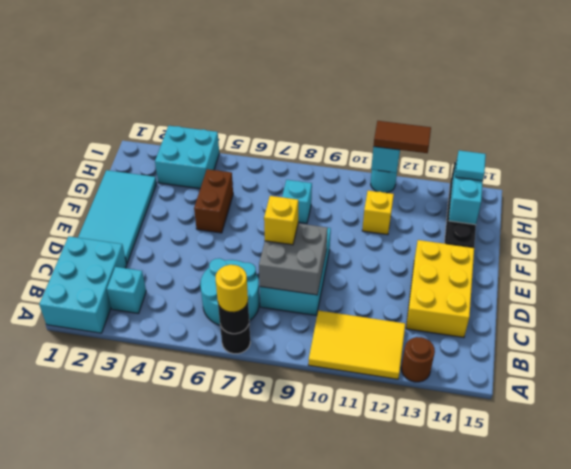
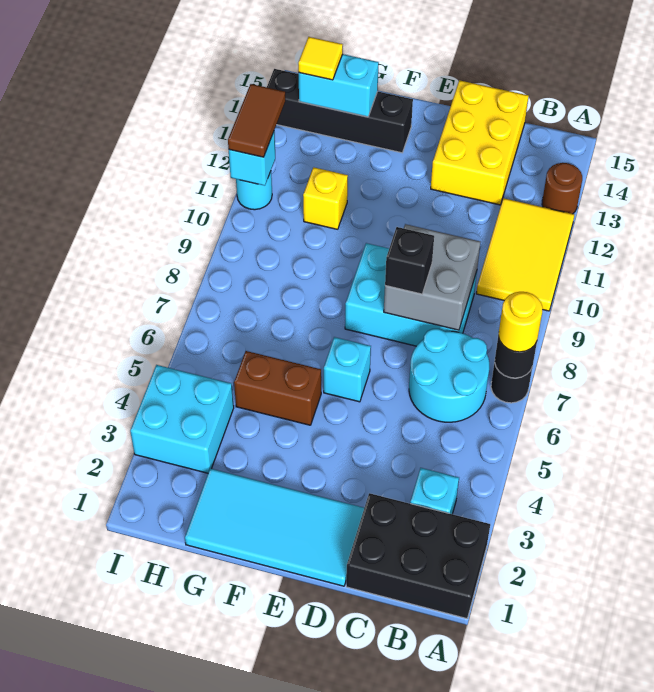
cyan brick A1:C2 level 1 -> black brick A1:C2 level 1
yellow brick C13:E14 level 1 -> yellow brick C13:D15 level 1
yellow brick D8 level 3 -> black brick D8 level 3
cyan brick G8 level 1 -> cyan brick E6 level 1
cyan tile H14 level 3 -> yellow tile H14 level 3

